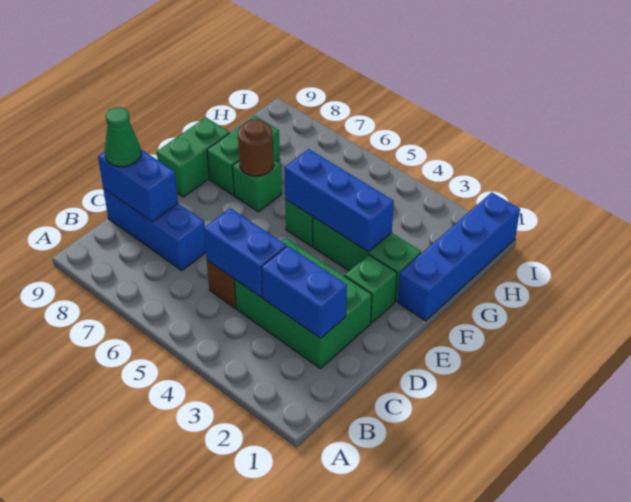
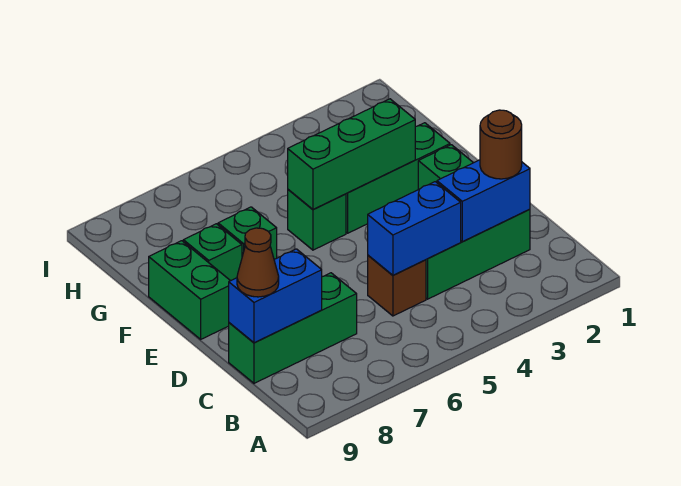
blue brick C7:C9 level 1 -> green brick C7:C9 level 1
green cone C9 level 3 -> brown cone C9 level 3
blue brick F1:I1 level 1 -> none
blue brick F3:F5 level 2 -> green brick F3:F5 level 2
brown round brick F7 level 2 -> brown round brick C2 level 3
green brick F8:G8 level 1 -> green brick F8 level 1

